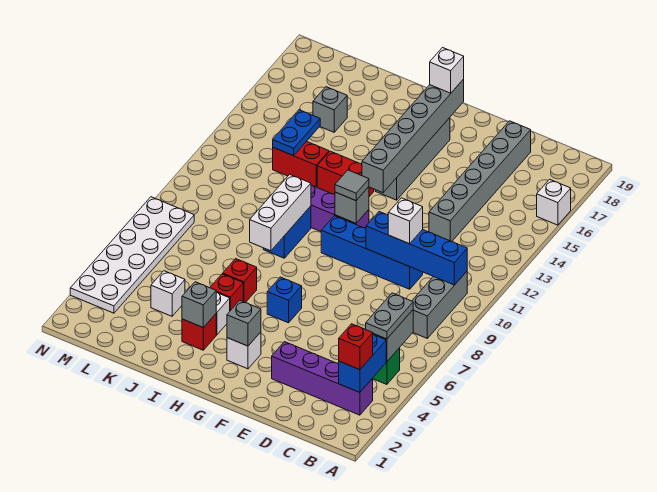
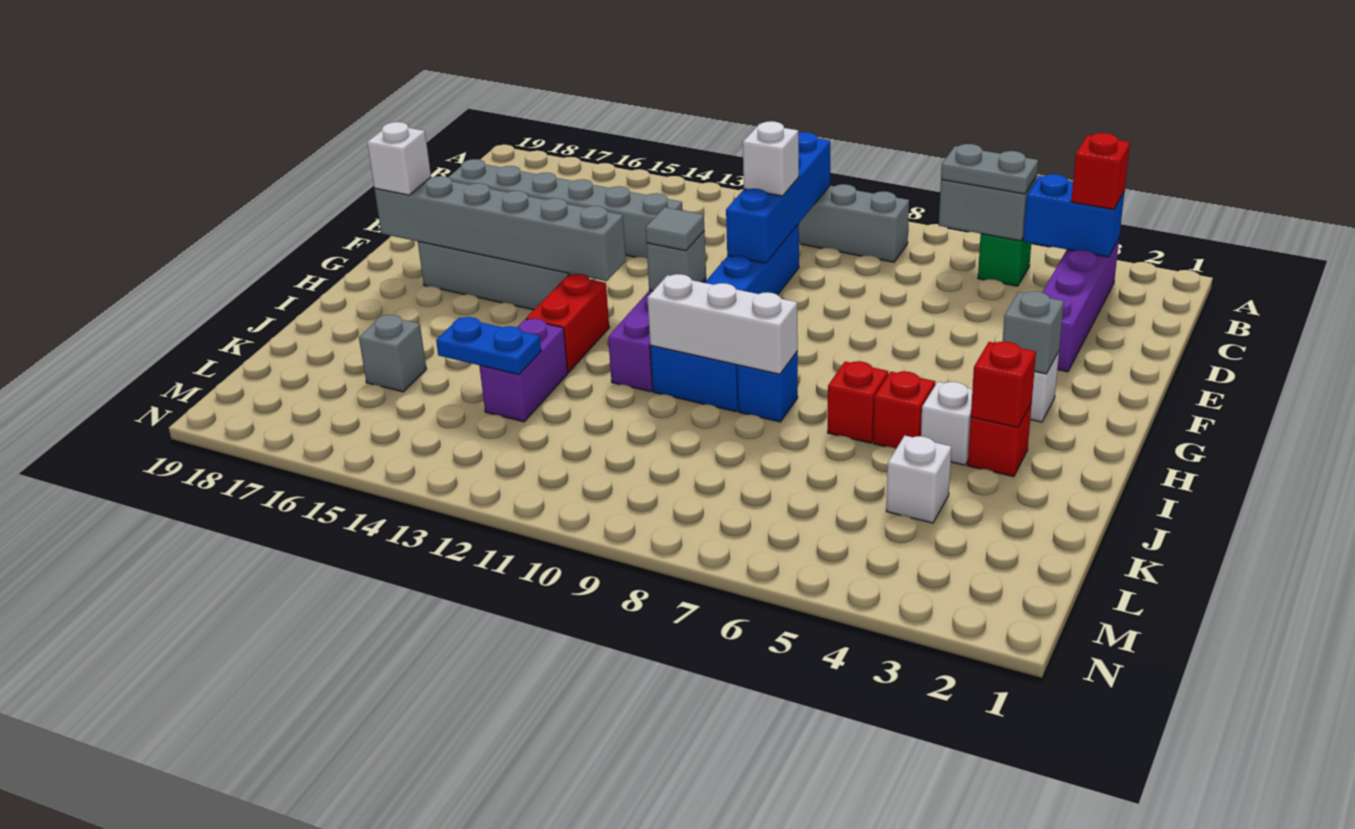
white brick A16 level 1 -> none
blue brick G6 level 1 -> blue brick I8 level 1
grey brick I3 level 2 -> red brick I3 level 2
red brick J13:K13 level 1 -> purple brick J13:K13 level 1
white plate M3:N8 level 1 -> none

